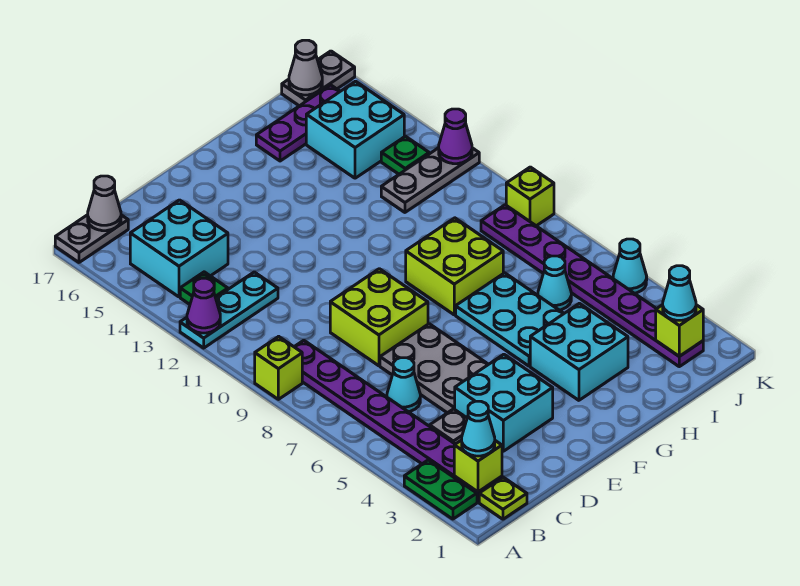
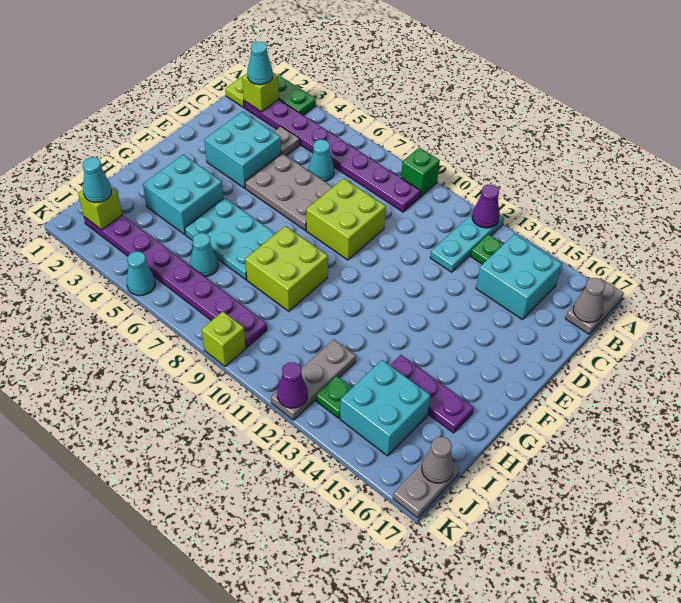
lime brick A9 level 1 -> green brick A9 level 1
purple plate H16:J16 level 1 -> purple plate H14:H16 level 1

